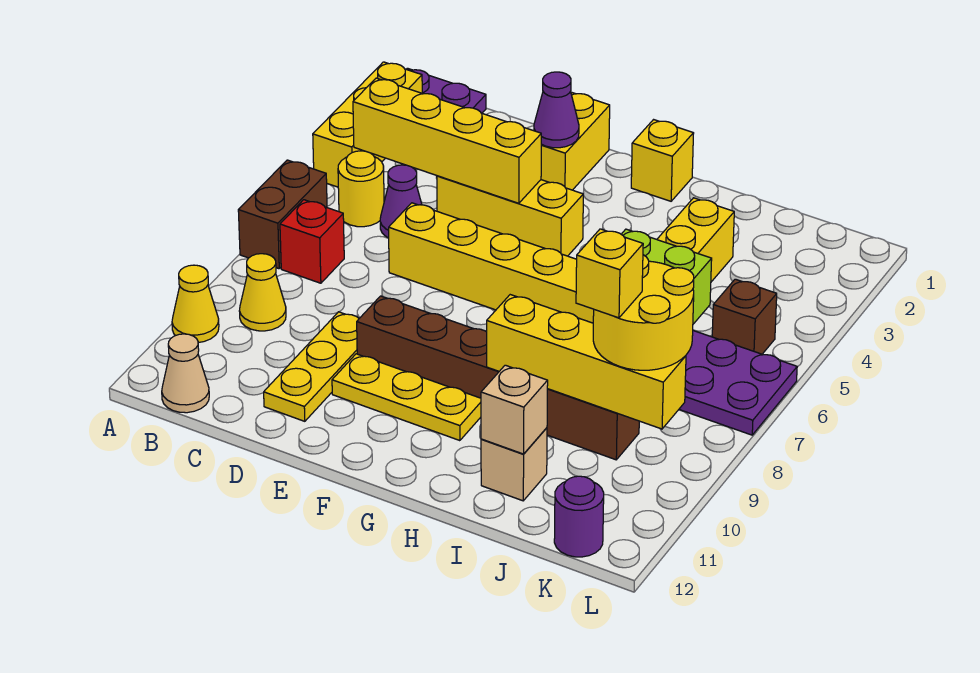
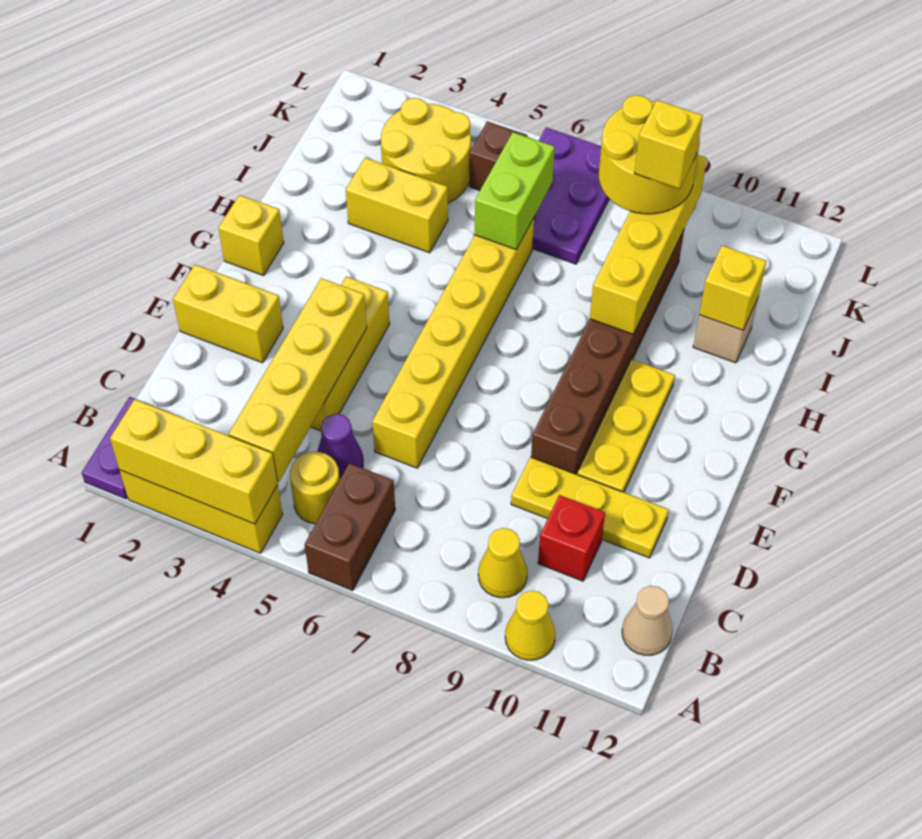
none -> yellow brick A2:A4 level 2
brown brick A6:A7 level 1 -> brown brick A6:B6 level 1
red brick B7 level 1 -> red brick C10 level 1
purple cone E2 level 2 -> none
tan brick I11 level 2 -> yellow brick I11 level 2
none -> yellow round brick J3:K4 level 1
purple round brick K12 level 1 -> none

